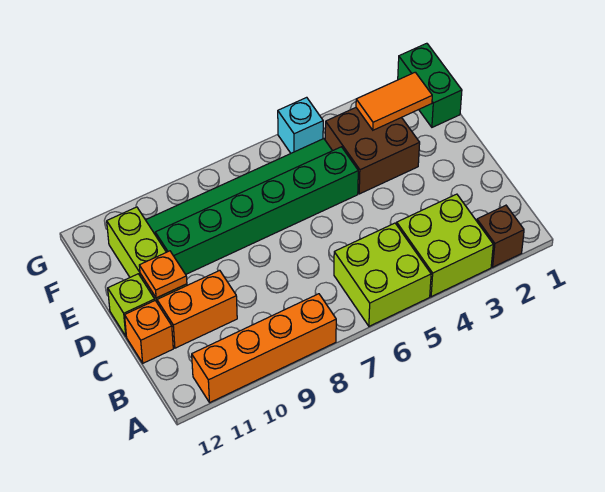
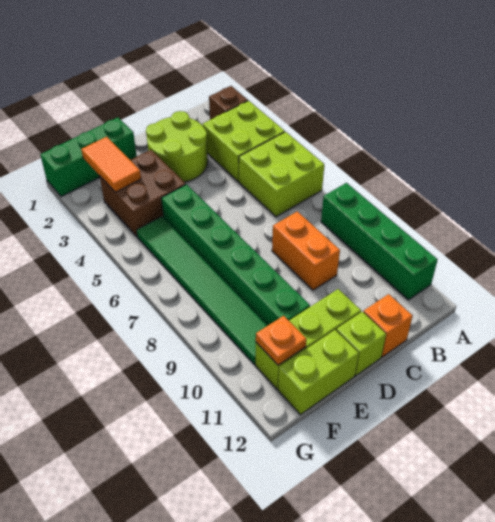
orange brick A8:A11 level 1 -> green brick A8:A11 level 1
none -> lime round brick C2:D3 level 1
orange brick C10:C11 level 1 -> orange brick C8:C9 level 1
orange plate D11 level 2 -> orange plate F11 level 2
none -> lime brick E12:F12 level 1
green brick F1:G1 level 1 -> green brick E1:G1 level 1
cyan brick G5 level 1 -> none

